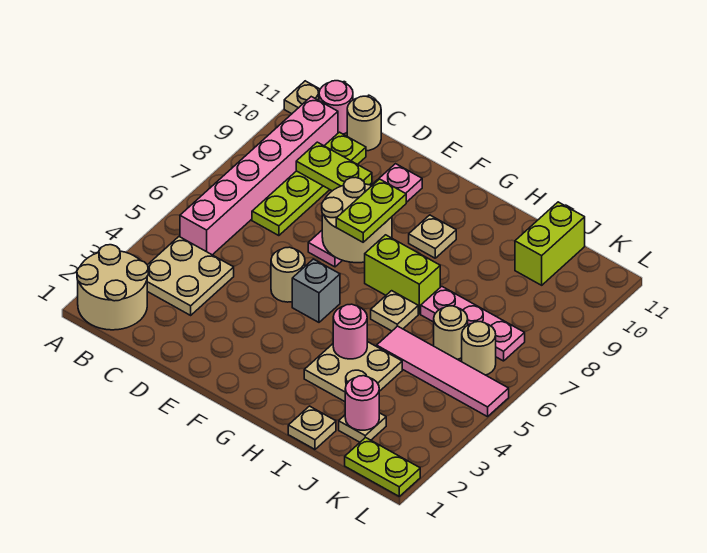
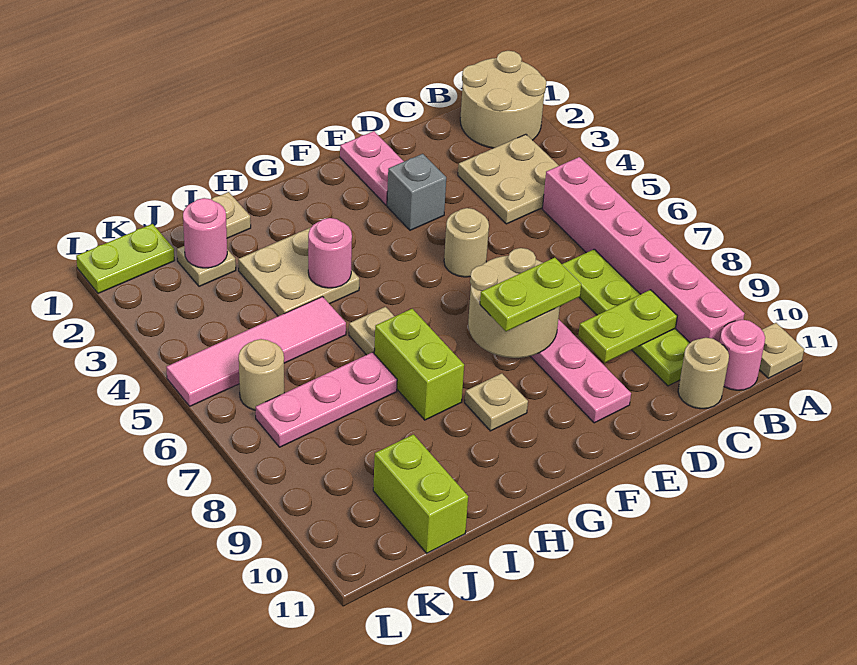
none -> pink plate E1:E2 level 1
grey brick F5 level 1 -> grey brick E3 level 1
lime plate F7:F8 level 3 -> lime plate E8:F8 level 3
lime brick G7:H7 level 1 -> lime brick H7:H8 level 1
tan round brick J6 level 1 -> none

